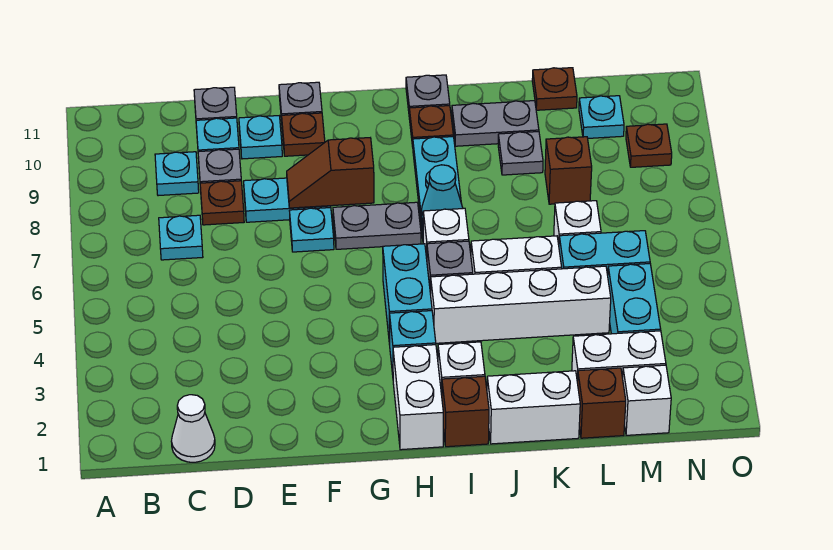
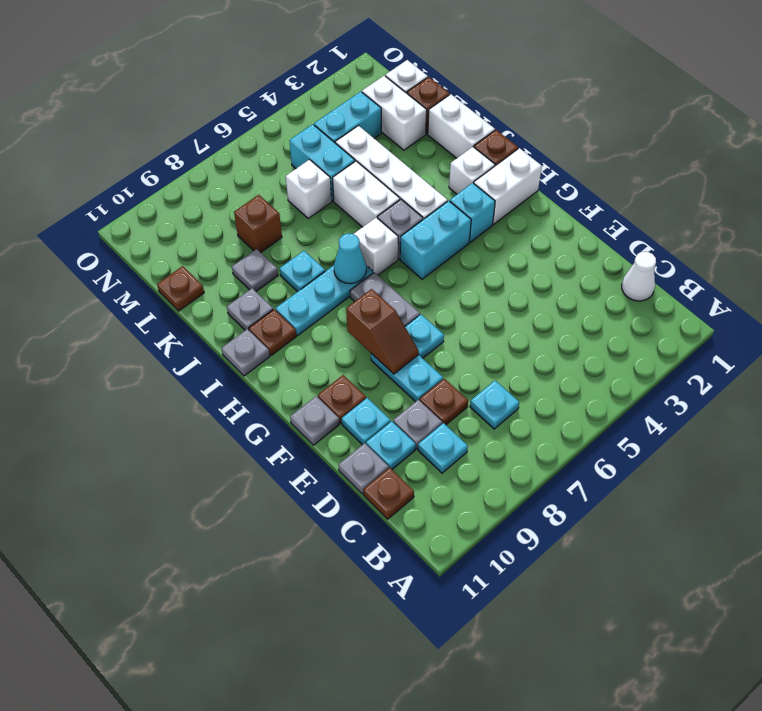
grey plate J10:K10 level 1 -> grey plate J10 level 1
cyan plate M10 level 1 -> cyan plate J8 level 1
brown plate N9 level 1 -> brown plate C11 level 1

